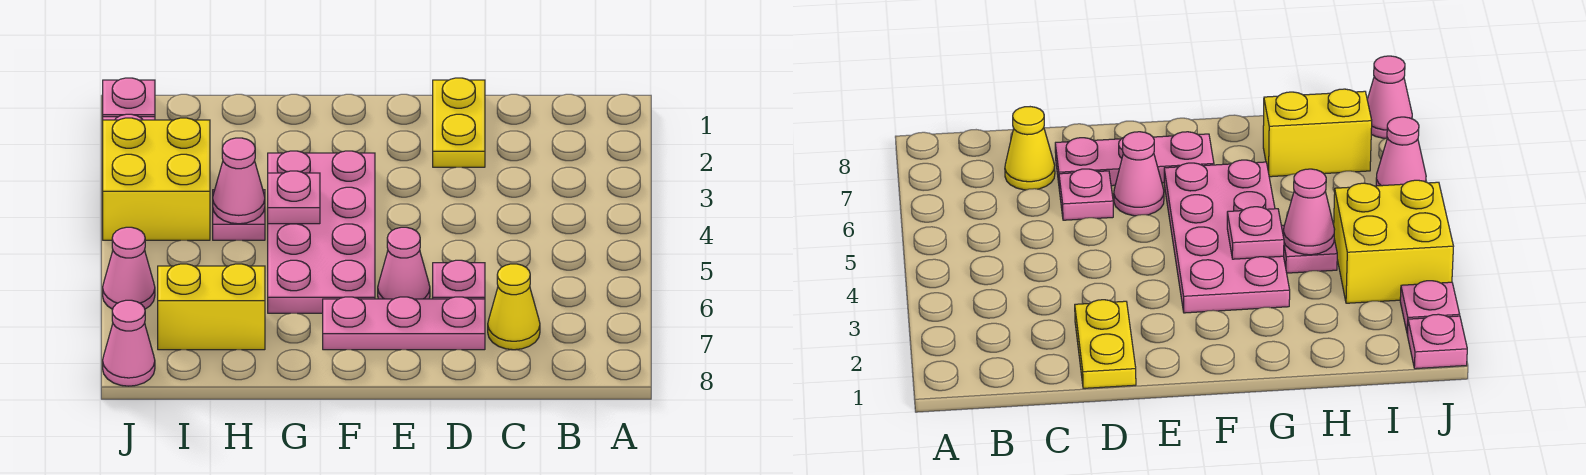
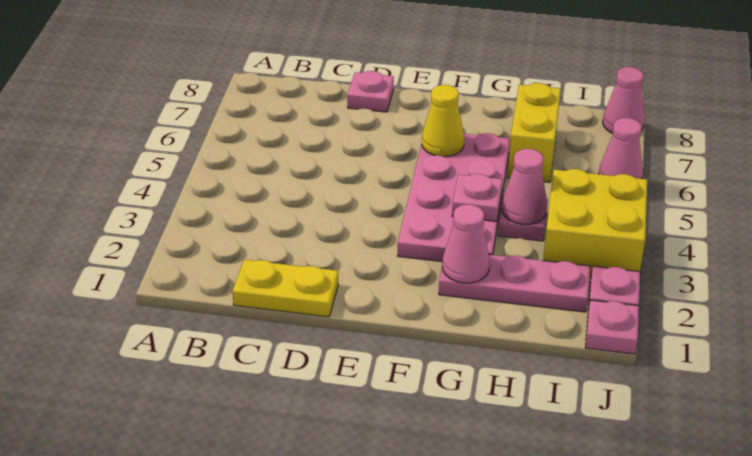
yellow cone C7 level 1 -> yellow cone F6 level 2
yellow plate D1:D2 level 1 -> yellow plate C1:D1 level 1
pink plate D6 level 1 -> pink plate D8 level 1
pink plate D7:F7 level 1 -> pink plate G2:I2 level 1
pink cone E6 level 1 -> pink cone G2 level 2
yellow brick H7:I7 level 1 -> yellow brick H6:H7 level 1

